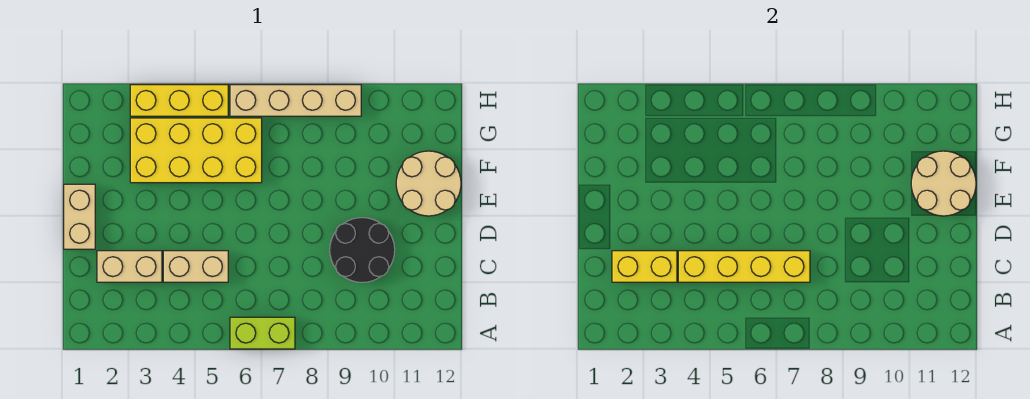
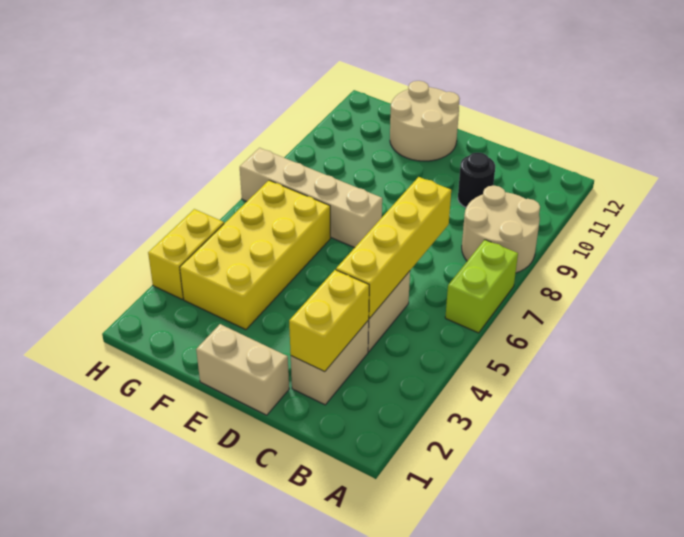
black round brick C9:D10 level 1 -> black round brick C10 level 1
tan round brick E11:F12 level 2 -> tan round brick A8:B9 level 1
yellow brick H3:H5 level 1 -> yellow brick H3:H4 level 1
tan brick H6:H9 level 1 -> tan brick E7:H7 level 1

